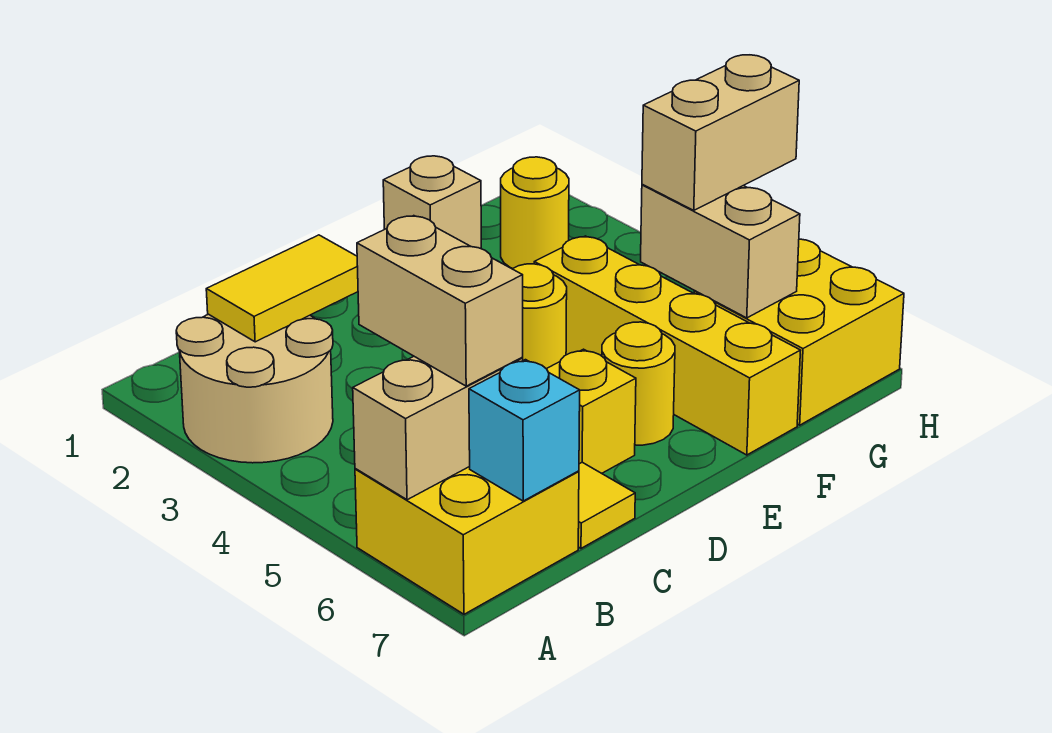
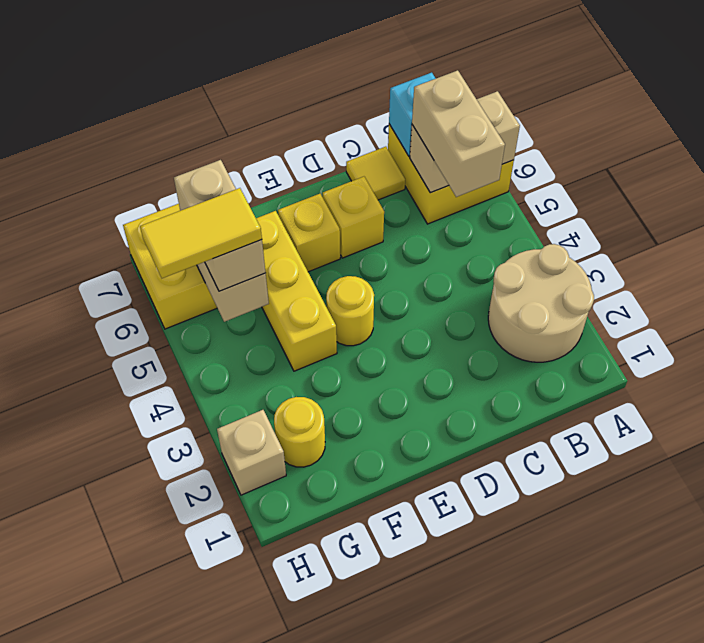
yellow tile B2:C2 level 2 -> yellow tile G5:H5 level 4
yellow round brick E6 level 1 -> yellow brick E6 level 1
tan brick F1 level 1 -> tan brick H2 level 1
yellow brick F4:F7 level 1 -> yellow brick F4:F6 level 1
tan brick G5:H5 level 3 -> tan brick G5:G6 level 3

